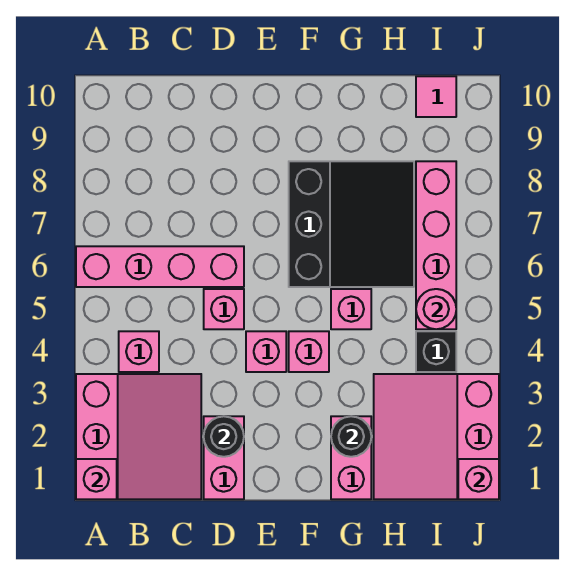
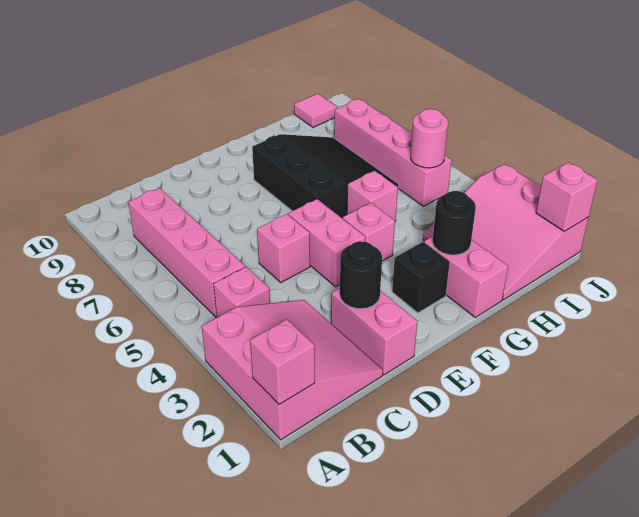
pink brick A6:D6 level 1 -> pink brick B5:B8 level 1
pink brick E4 level 1 -> pink brick E4:E5 level 1
black brick I4 level 1 -> black brick F2 level 1

